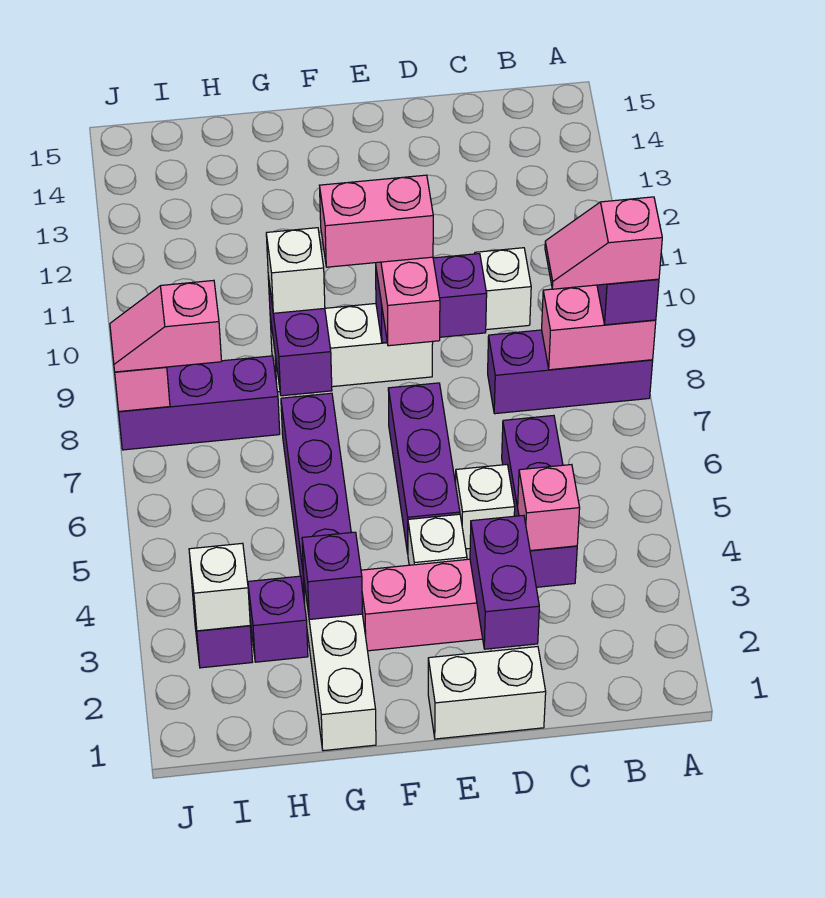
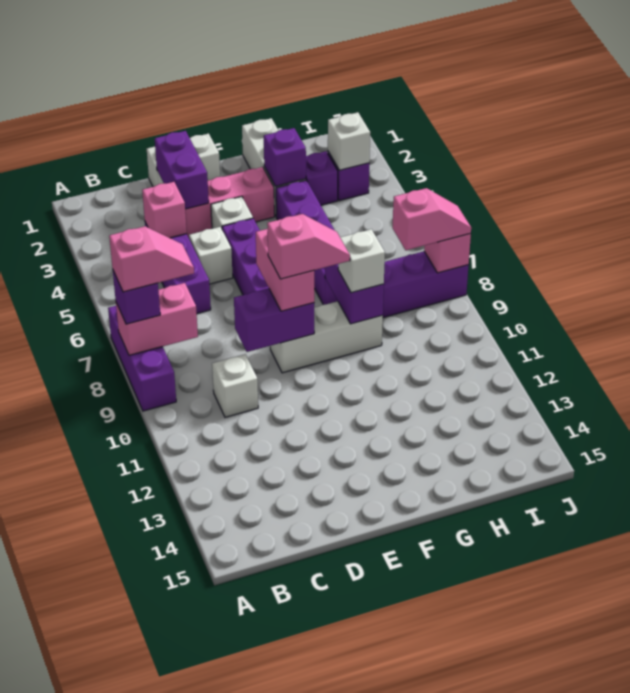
purple brick A8:C8 level 1 -> purple brick A7:A9 level 1
pink brick E9:F9 level 4 -> pink slope E9:F9 level 4 top E

